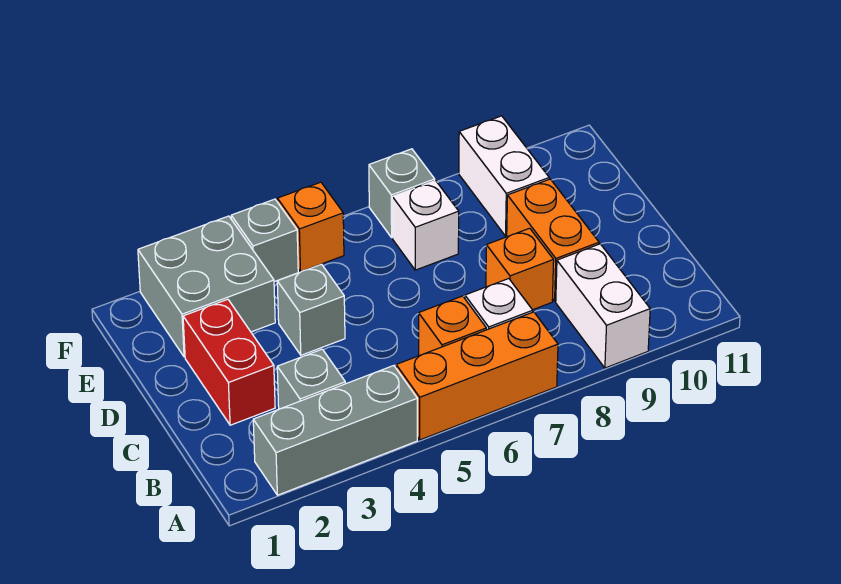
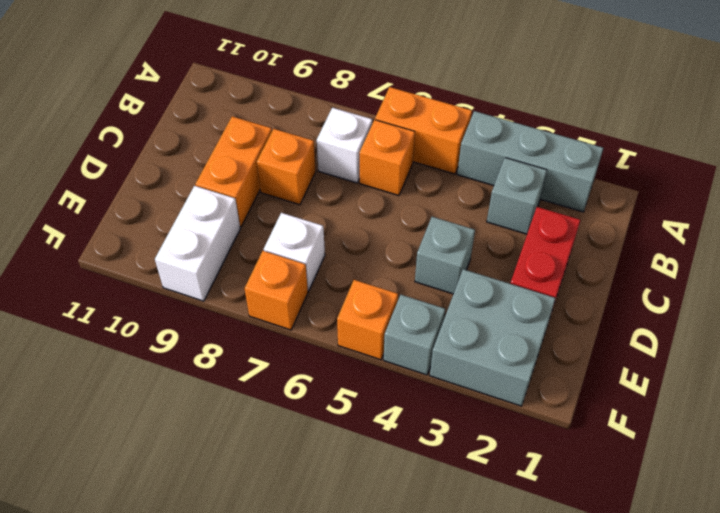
orange brick A5:A7 level 1 -> orange brick A5:A6 level 1
white brick A9:B9 level 1 -> none
grey brick F7 level 1 -> orange brick F7 level 1

